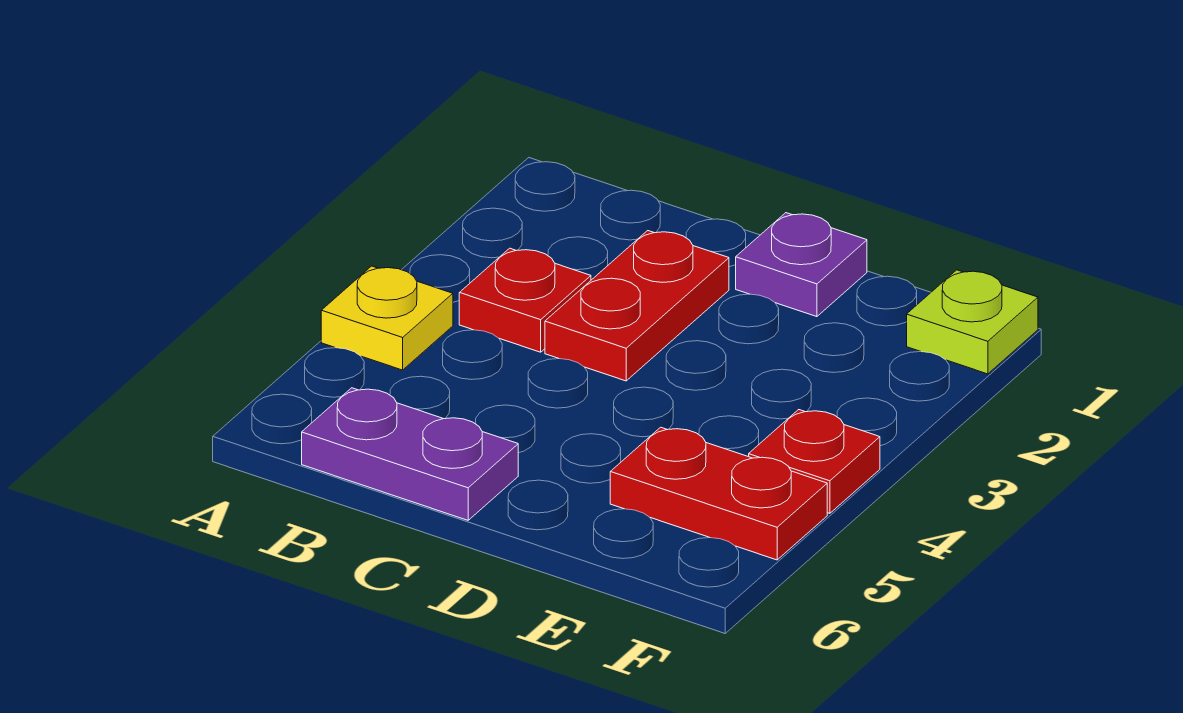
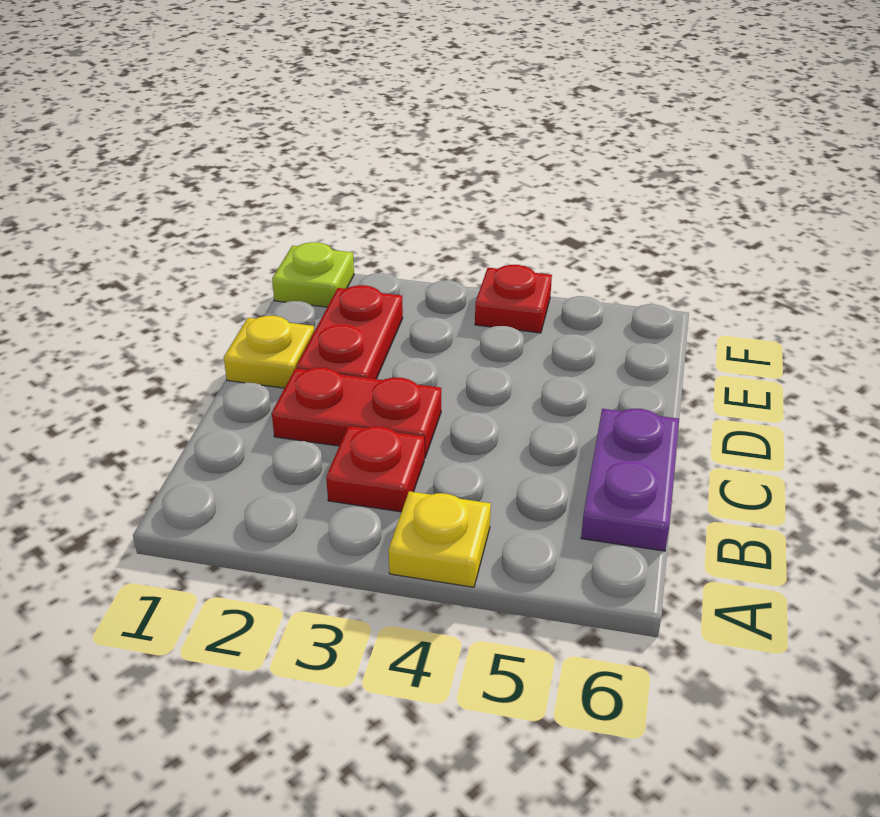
purple plate D1 level 1 -> yellow plate D1 level 1
red plate E5:F5 level 1 -> red plate D2:E2 level 1

